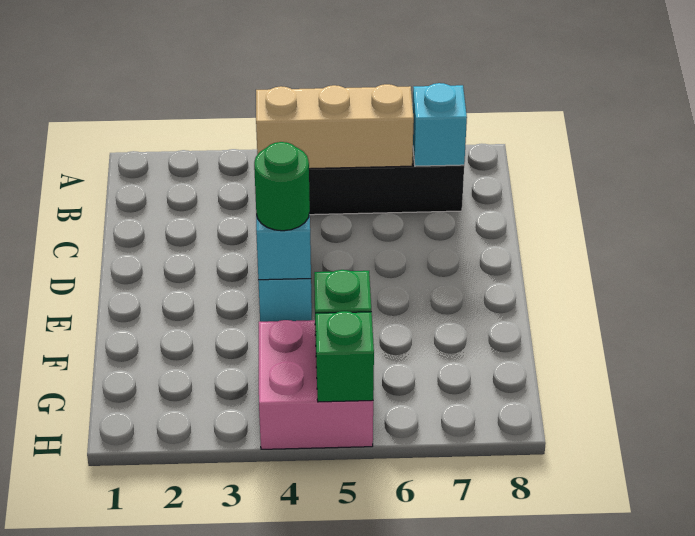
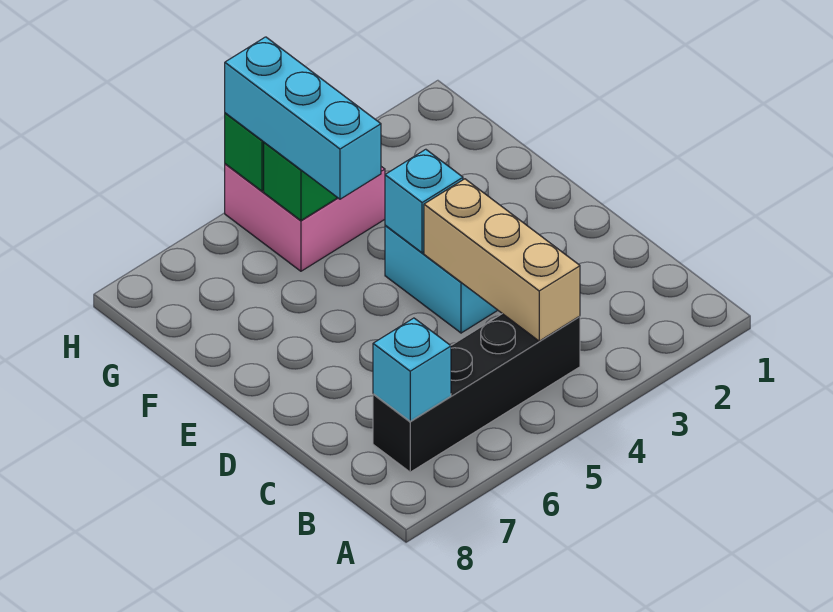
tan brick B4:B6 level 2 -> tan brick B4:D4 level 2
green round brick E4 level 3 -> none
none -> cyan brick F5:H5 level 3

